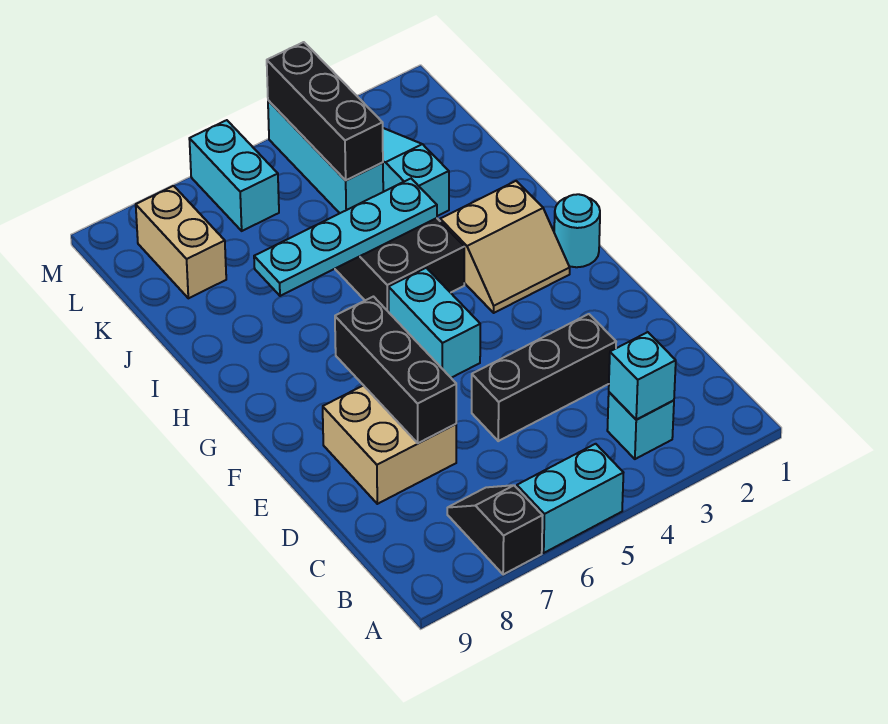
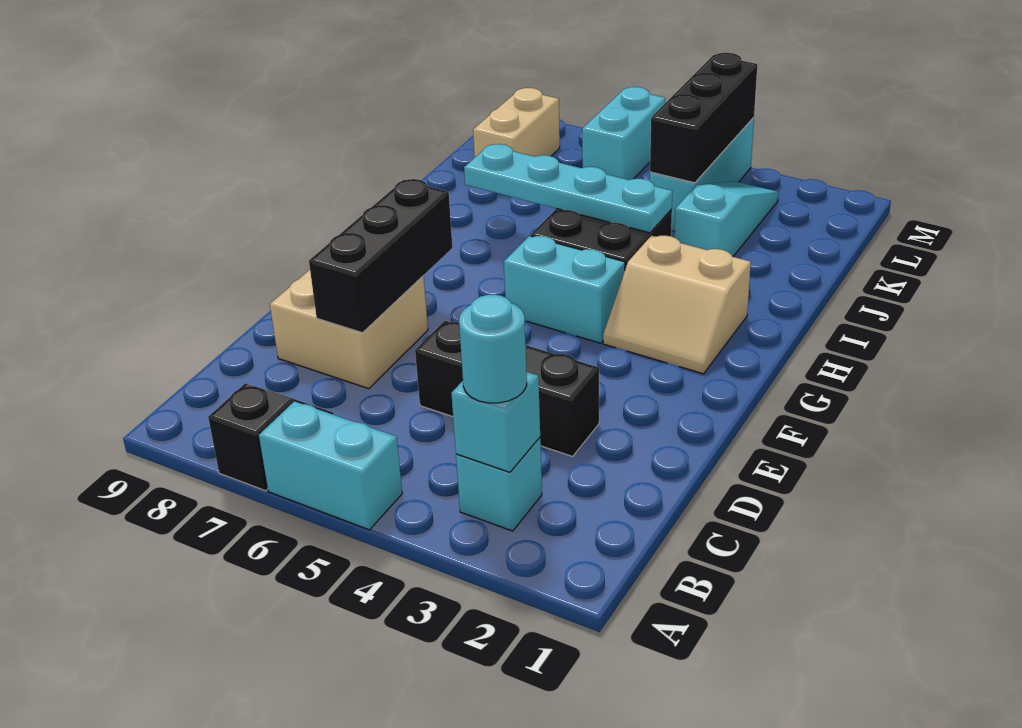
cyan brick F5:G5 level 1 -> cyan brick G4:G5 level 1
cyan round brick G1 level 1 -> cyan round brick B3 level 3

